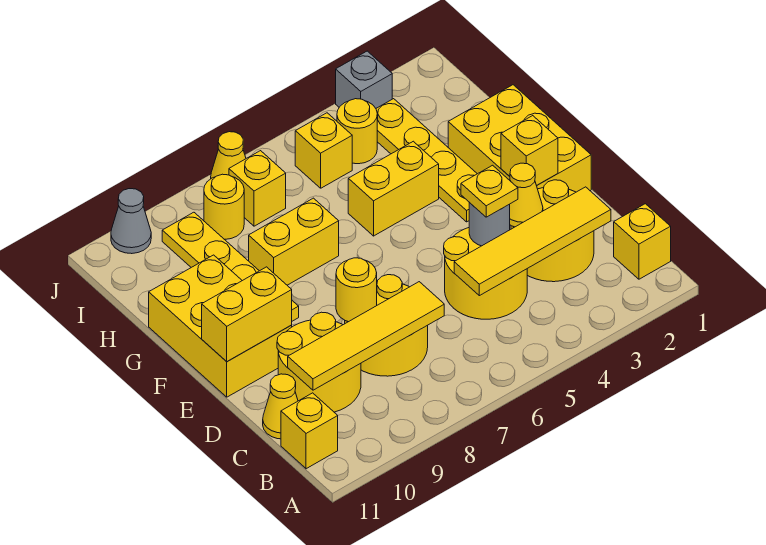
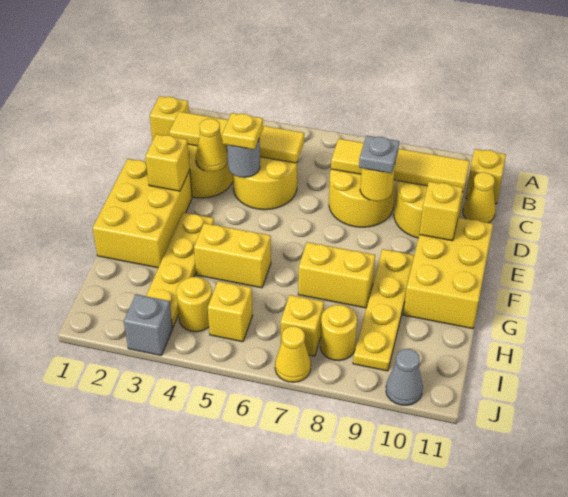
none -> grey plate D8 level 3
yellow brick E10:E11 level 2 -> yellow brick E10 level 2

